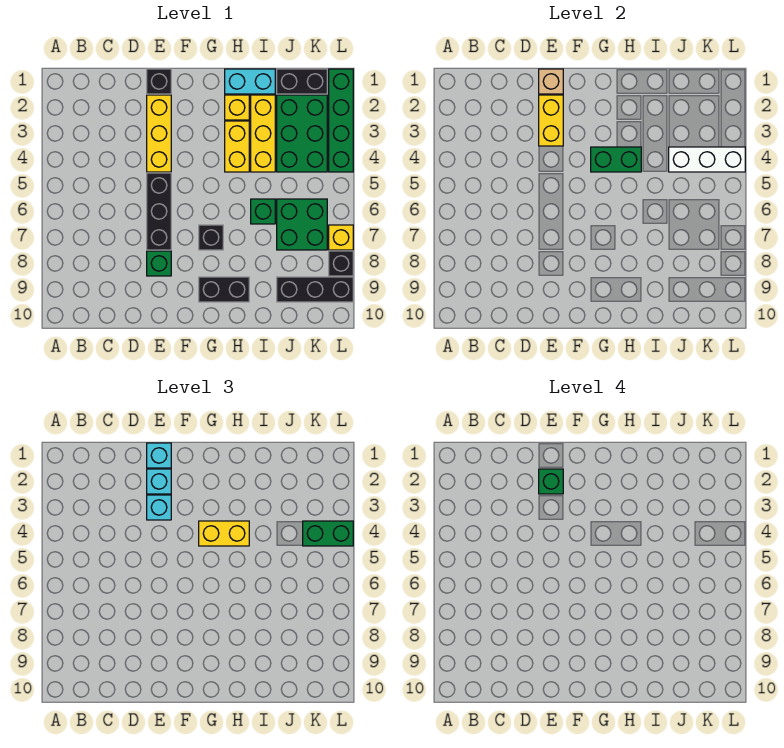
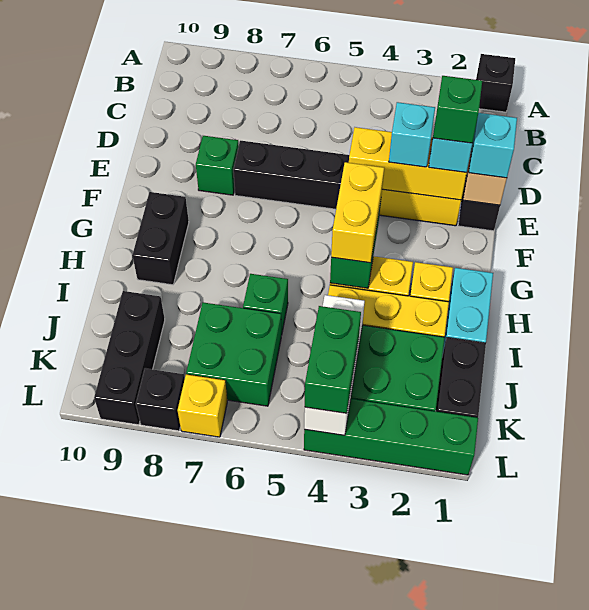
yellow brick E2:E3 level 2 -> yellow brick E2:E4 level 2
black brick G7 level 1 -> black brick A1 level 1

